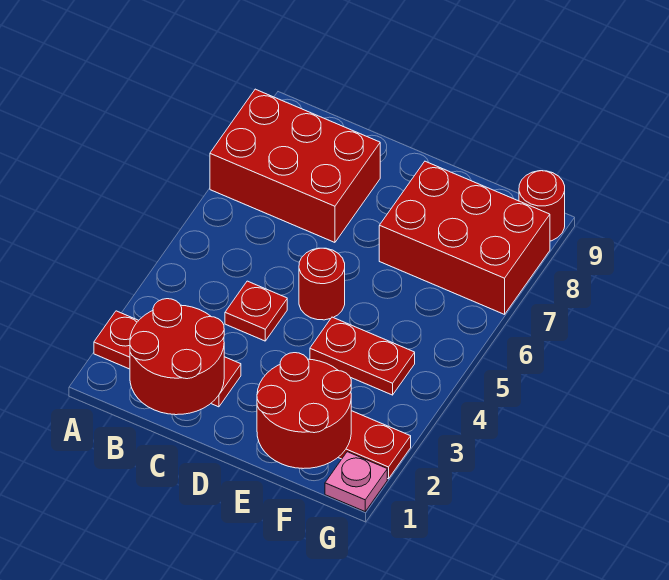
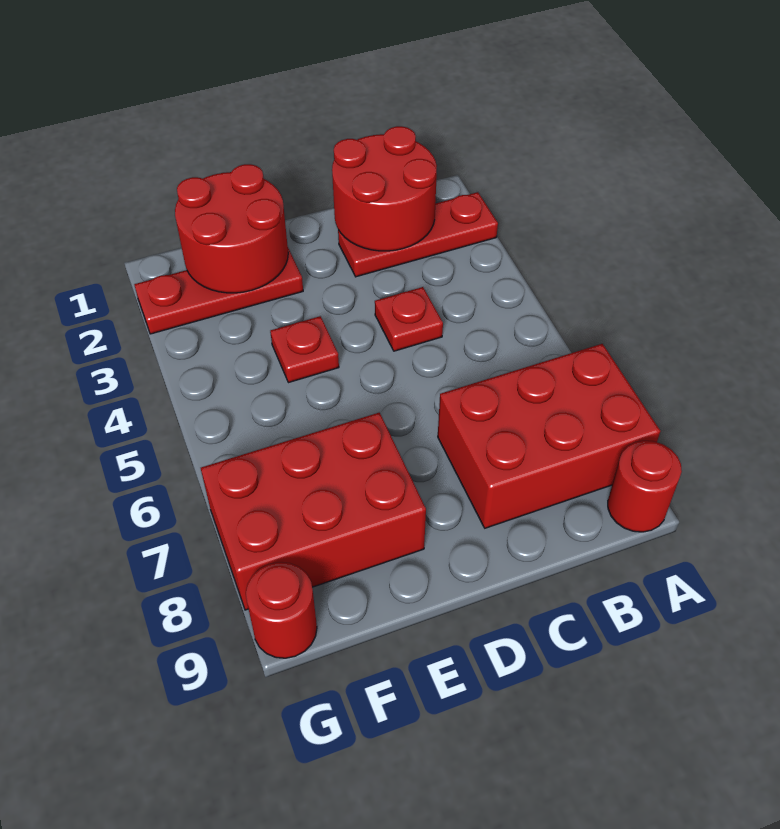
red round brick D5 level 1 -> red round brick A9 level 1
red plate E4:F4 level 1 -> red plate E4 level 1
pink plate G1 level 1 -> none

